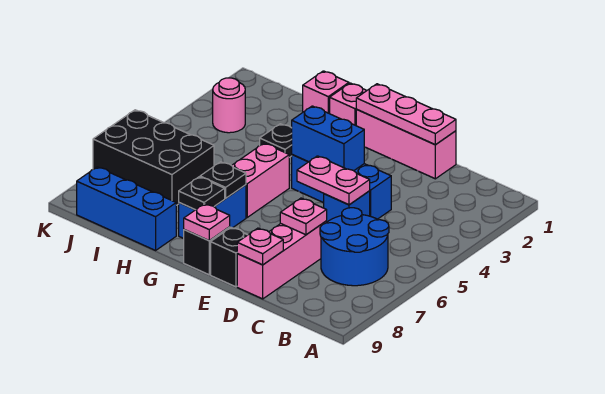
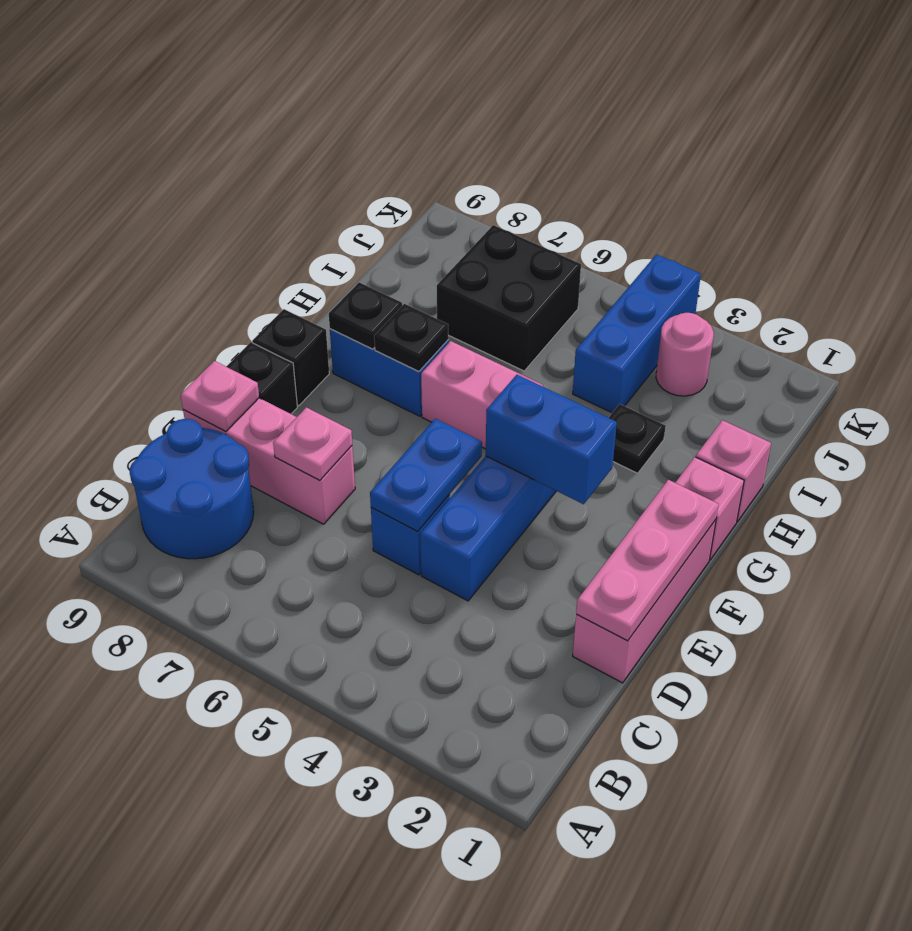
blue round brick B6:C7 level 1 -> blue round brick B8:C9 level 1
pink plate D5:E5 level 2 -> blue plate D5:E5 level 2
blue brick E4:F4 level 2 -> blue brick F3:F4 level 2
pink plate F9 level 2 -> none
blue brick H9:J9 level 1 -> blue brick I4:K4 level 1
black brick I6:K7 level 1 -> black brick I6:J7 level 1

